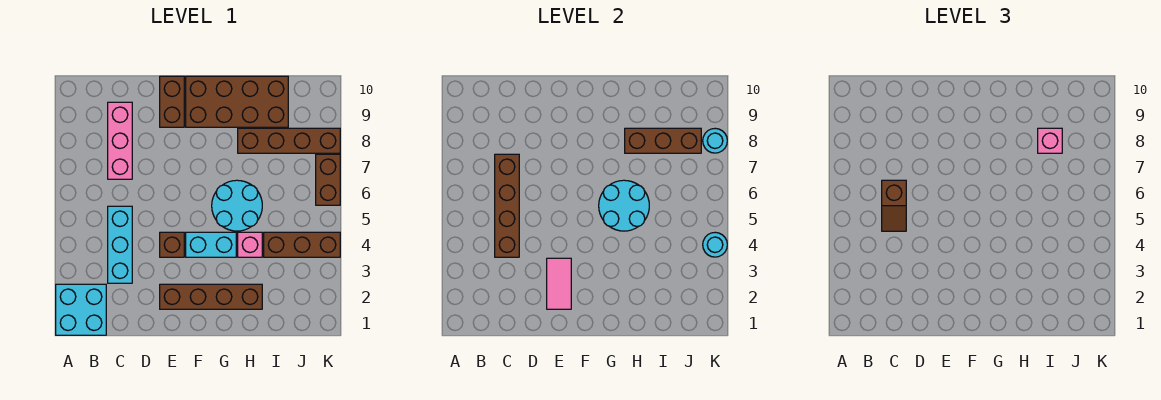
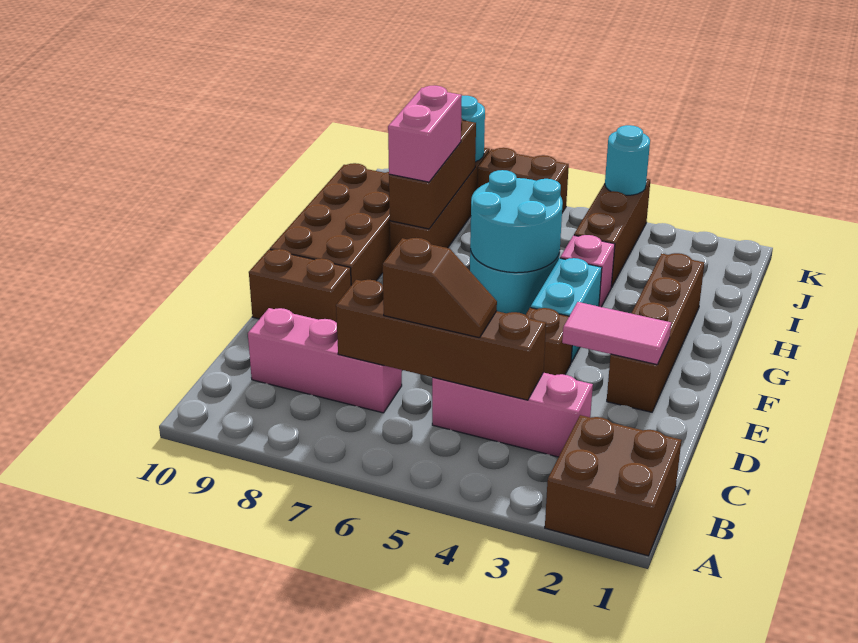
cyan brick A1:B2 level 1 -> brown brick A1:B2 level 1
cyan brick C3:C5 level 1 -> pink brick C3:C5 level 1
pink brick I8 level 3 -> pink brick H8:I8 level 3

